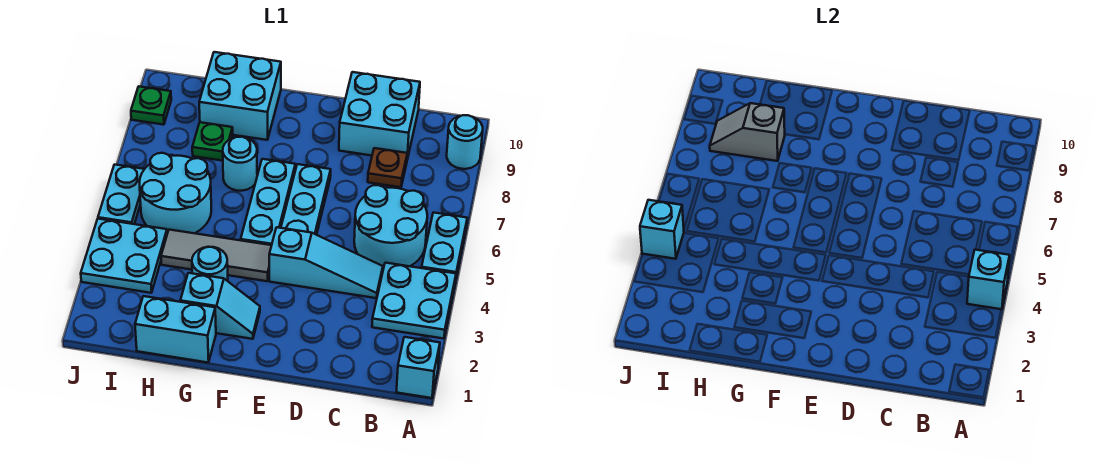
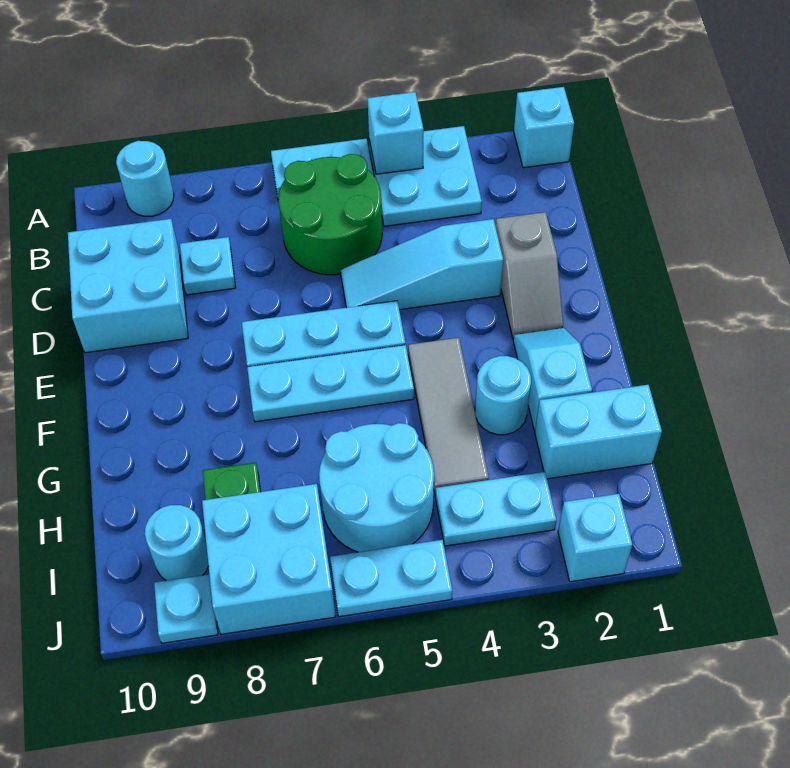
cyan round brick B5:C6 level 1 -> green round brick B5:C6 level 1
cyan slope C4:E4 level 1 top E -> cyan slope D3:D5 level 1 top 3
brown plate C8 level 1 -> cyan plate C8 level 1
cyan brick G1:H1 level 1 -> cyan brick H1:H2 level 1
cyan round brick G7 level 1 -> cyan round brick I9 level 1
cyan brick G9:H10 level 1 -> cyan brick I7:J8 level 1
grey slope H8:I8 level 2 top H -> grey slope D2:E2 level 1 top D
cyan plate I3:J4 level 1 -> cyan plate I3:I4 level 1
cyan brick J4 level 2 -> cyan brick J2 level 1
green plate J9 level 1 -> cyan plate J9 level 1

